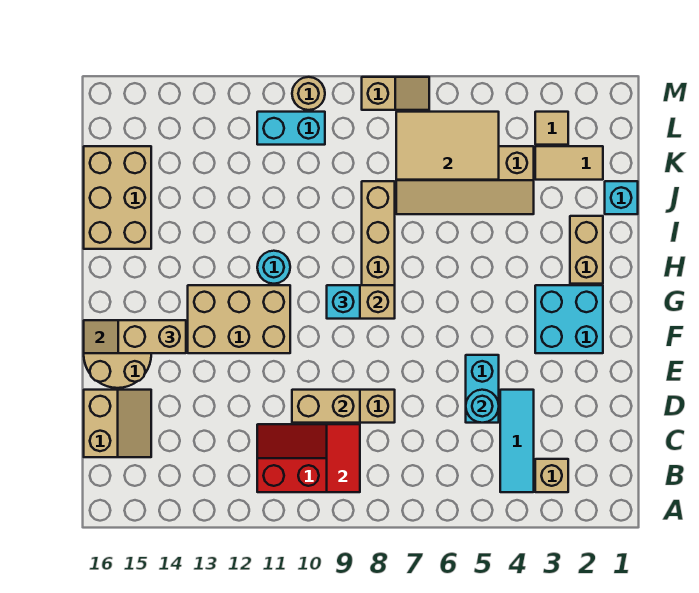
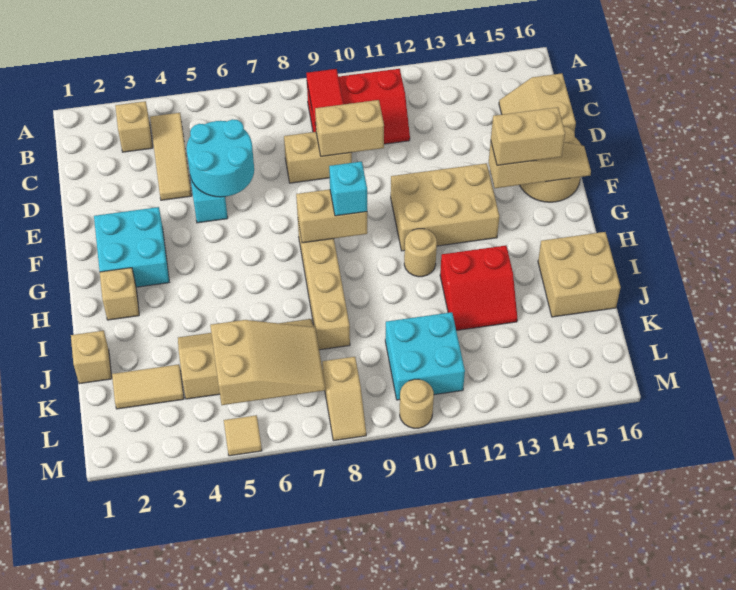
cyan tile B4:D4 level 1 -> tan tile B4:D4 level 1
cyan round brick D5 level 2 -> cyan round brick D5:E6 level 2
tan brick H2:I2 level 1 -> tan brick H2 level 1
cyan round brick H11 level 1 -> tan round brick H11 level 1
none -> red slope I12:J13 level 1 top I
tan brick I15:K16 level 1 -> tan brick I15:J16 level 1
cyan brick J1 level 1 -> tan brick J1 level 1
tan tile K5:L7 level 2 -> tan slope K5:L7 level 2 top 5
tan tile L3 level 1 -> tan tile M5 level 1
cyan brick L10:L11 level 1 -> cyan brick K10:L11 level 1
tan slope M7:M8 level 1 top 8 -> tan slope L8:M8 level 1 top L

